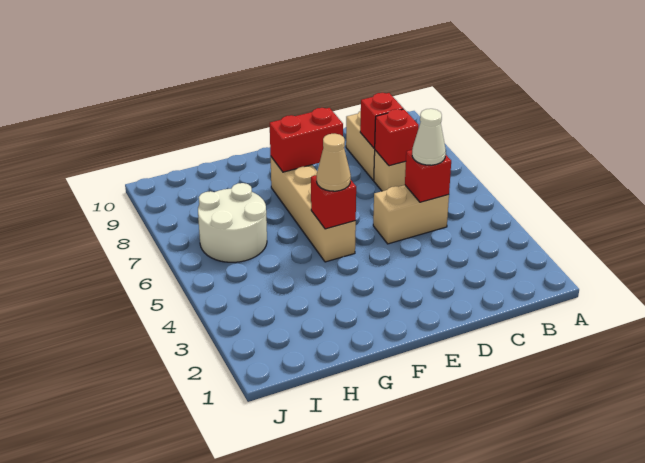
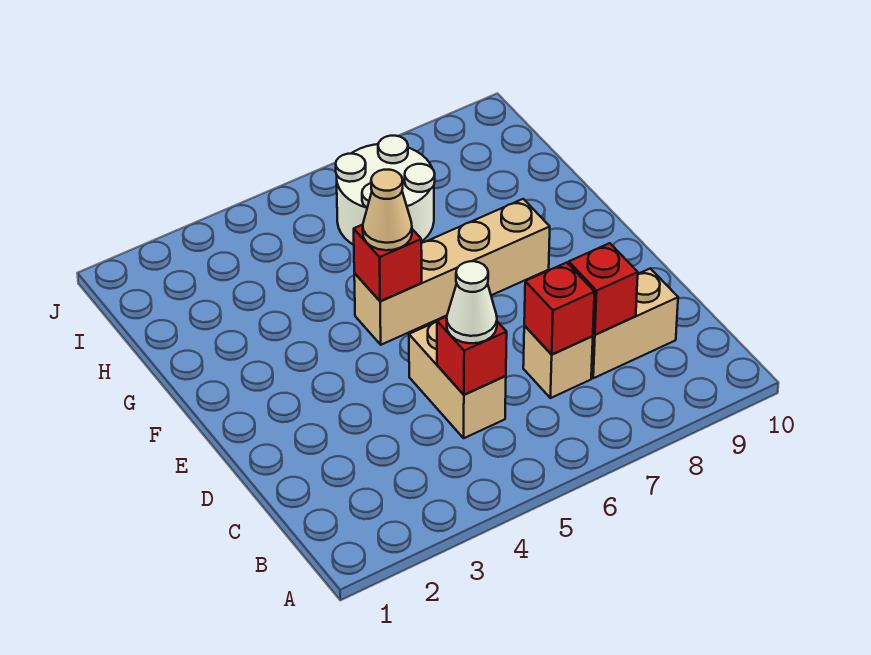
red brick E8:F8 level 2 -> none

